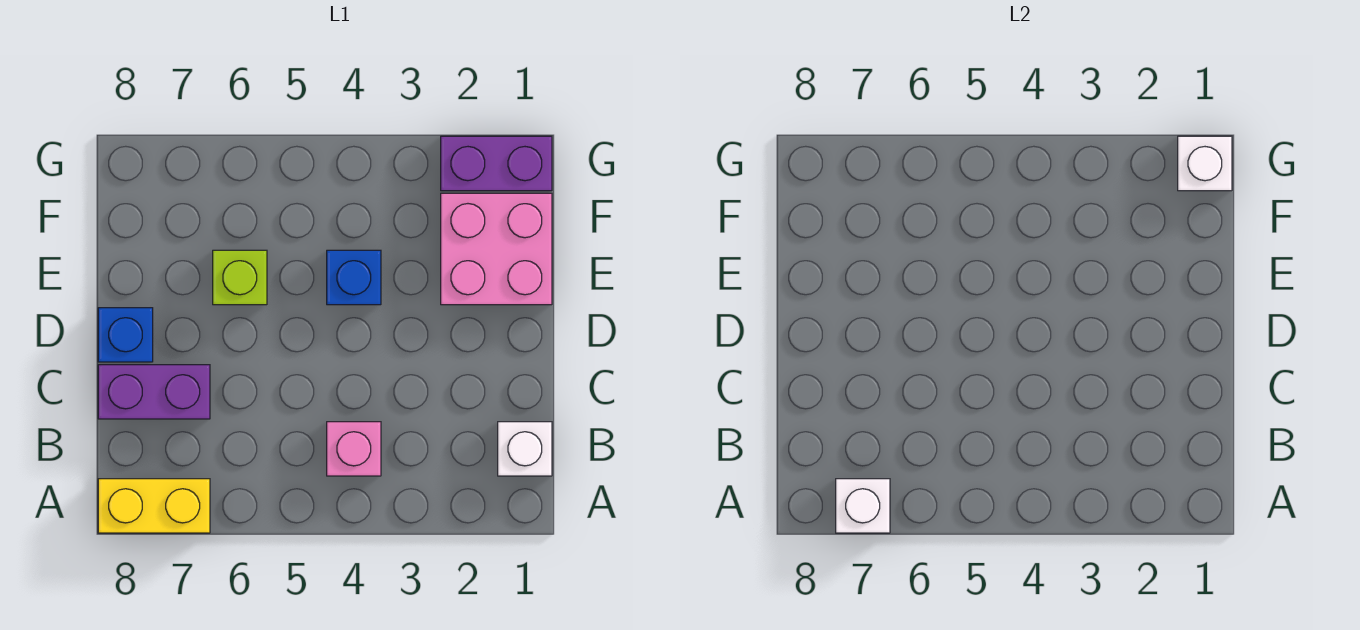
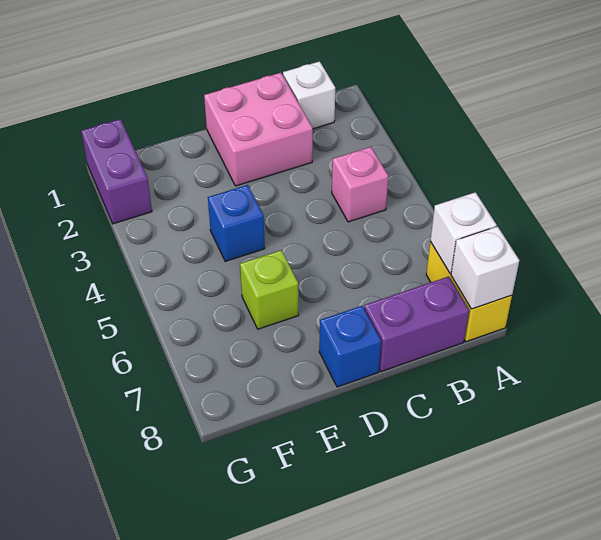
purple brick C7:C8 level 1 -> purple brick B8:C8 level 1
pink brick E1:F2 level 1 -> pink brick C1:D2 level 1
white brick G1 level 2 -> white brick A8 level 2

